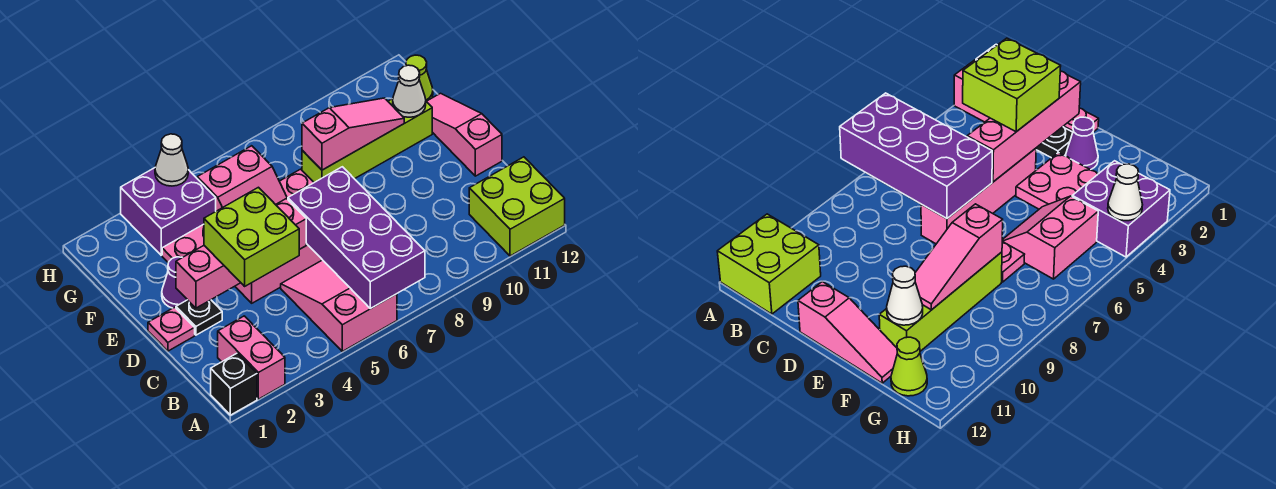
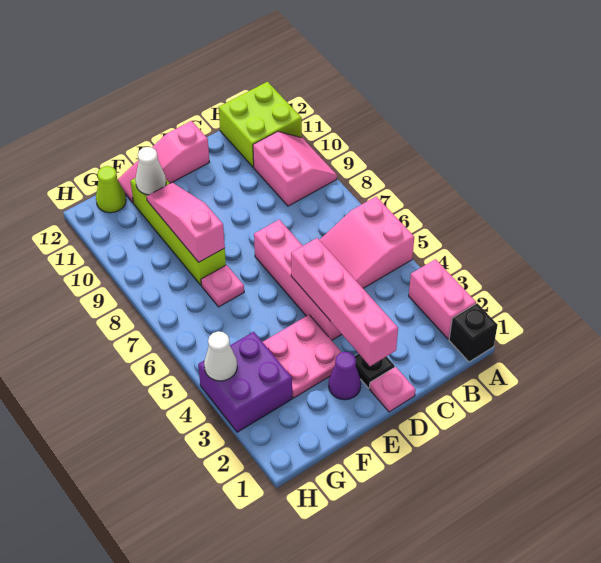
pink brick A2:B2 level 1 -> pink brick A2:A3 level 1
purple brick A6:D7 level 2 -> none
lime brick C3:D4 level 3 -> none
pink slope F5:G6 level 1 top G -> pink slope A9:B10 level 1 top B

